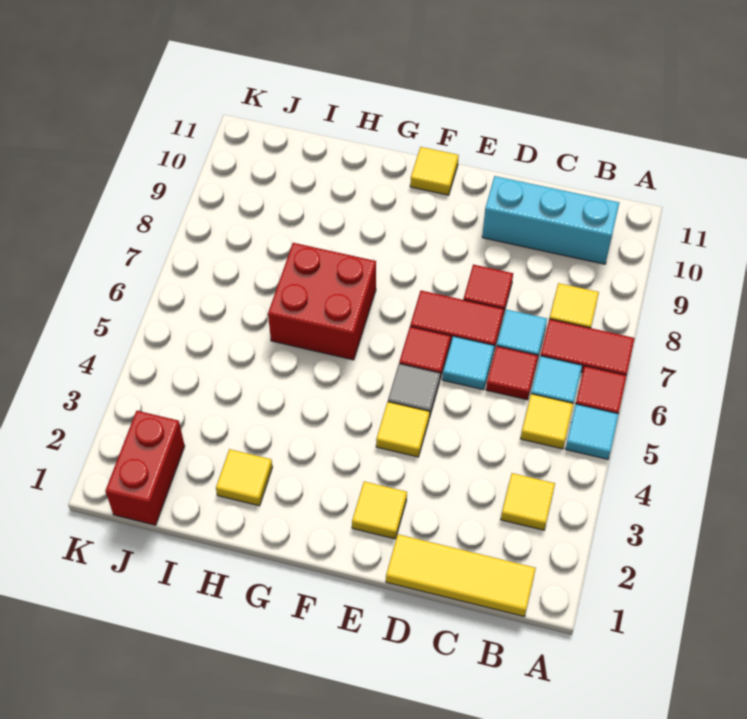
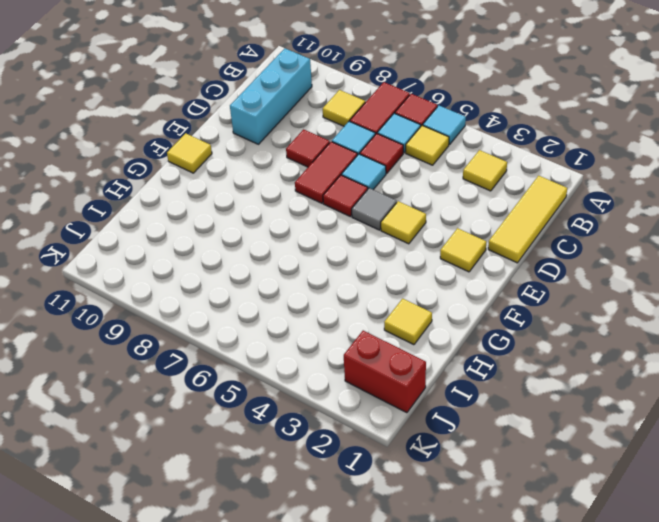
red brick G6:H7 level 1 -> none

